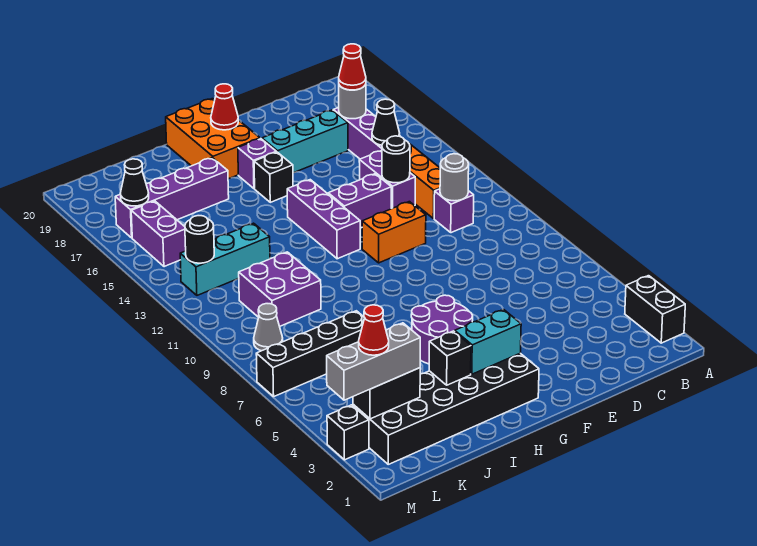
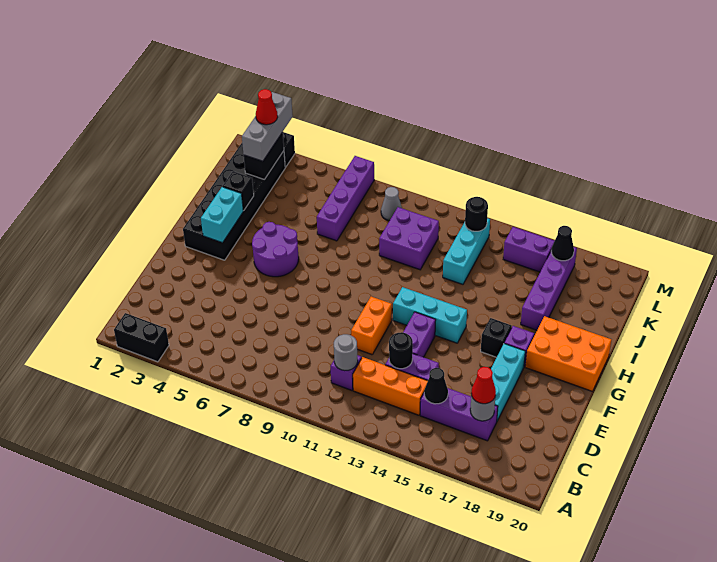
purple brick G12:G14 level 1 -> cyan brick G12:G14 level 1
red cone G19 level 2 -> none
black brick J7:M7 level 1 -> purple brick J7:M7 level 1

